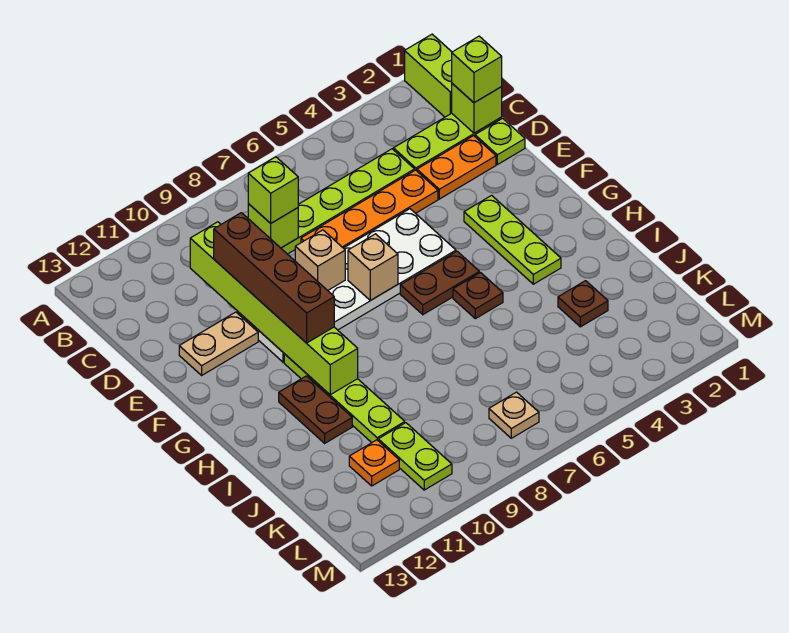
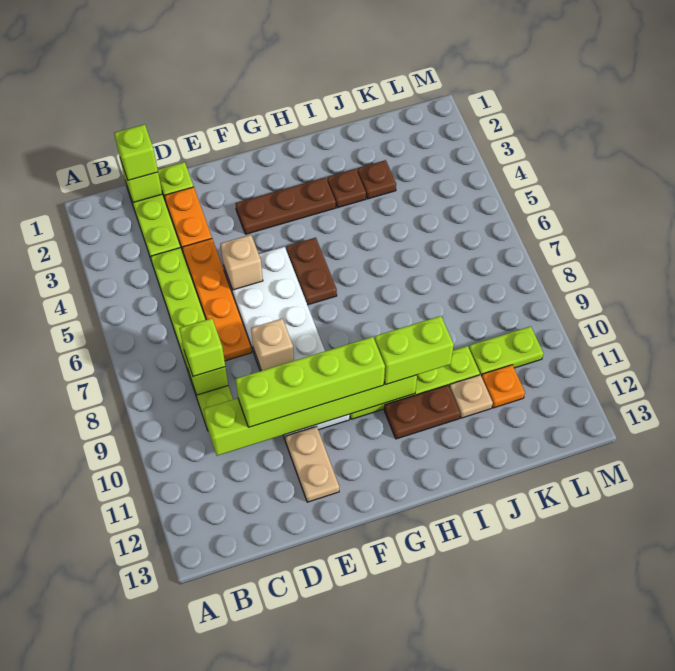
lime brick A1:B1 level 1 -> lime brick H10:I10 level 3
brown brick D10:G10 level 3 -> lime brick D10:G10 level 3
lime plate F3:H3 level 1 -> brown plate F3:H3 level 1
tan brick F7 level 2 -> tan brick E5 level 2
brown plate H5 level 1 -> brown plate I3 level 1
tan plate L7 level 1 -> tan plate J11 level 1

